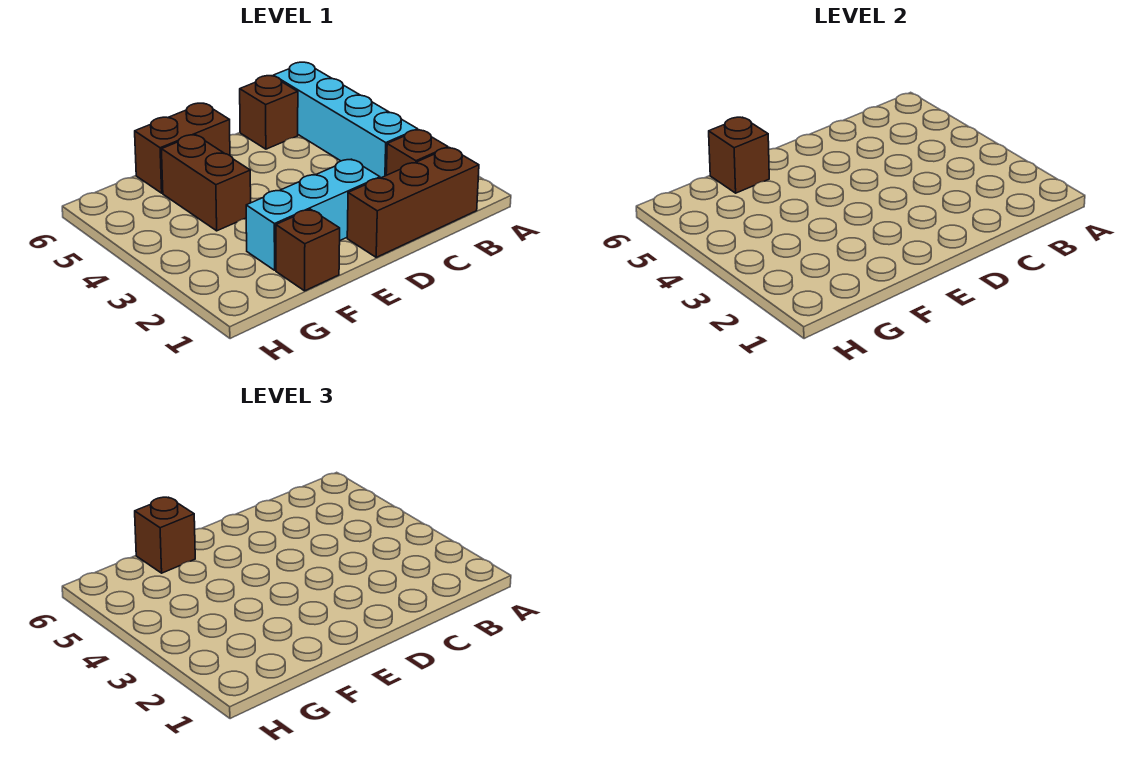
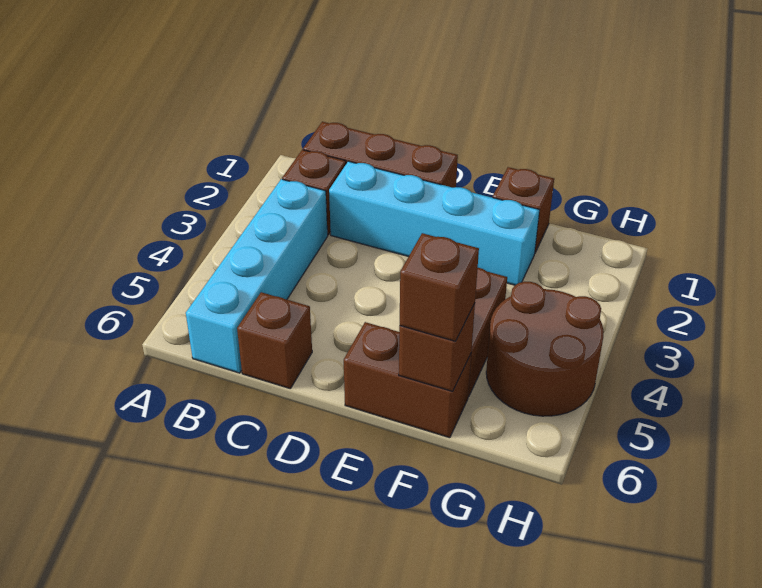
cyan brick D2:F2 level 1 -> cyan brick C2:F2 level 1
none -> brown round brick G4:H5 level 1

